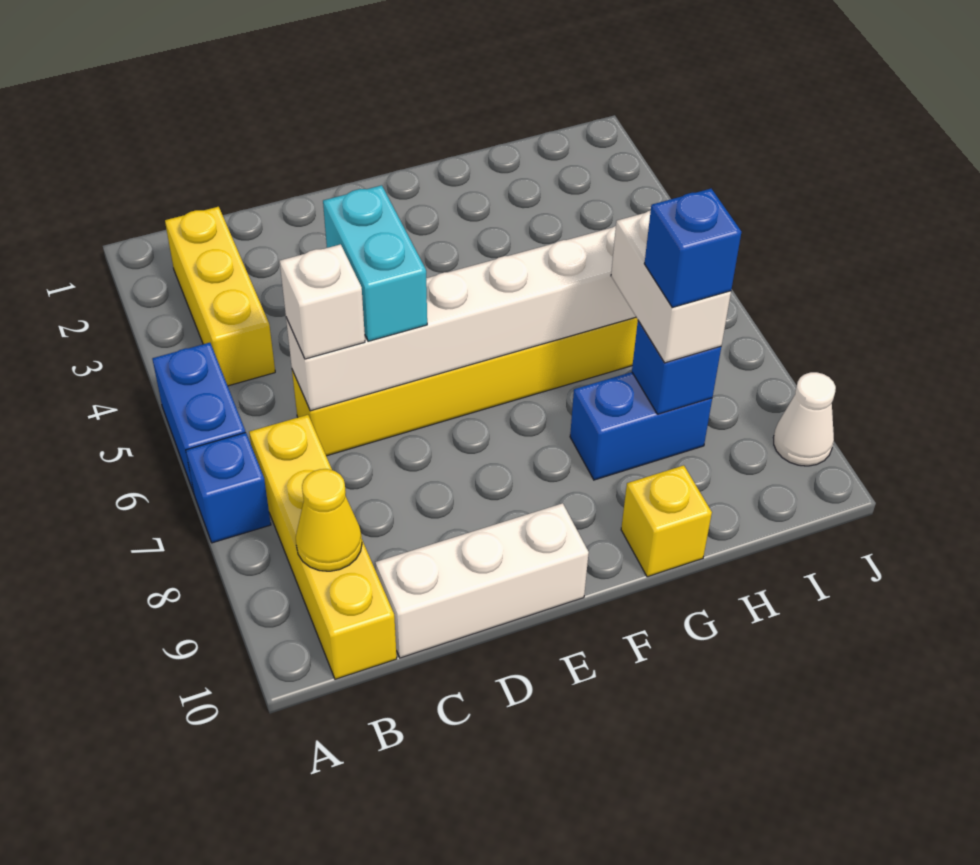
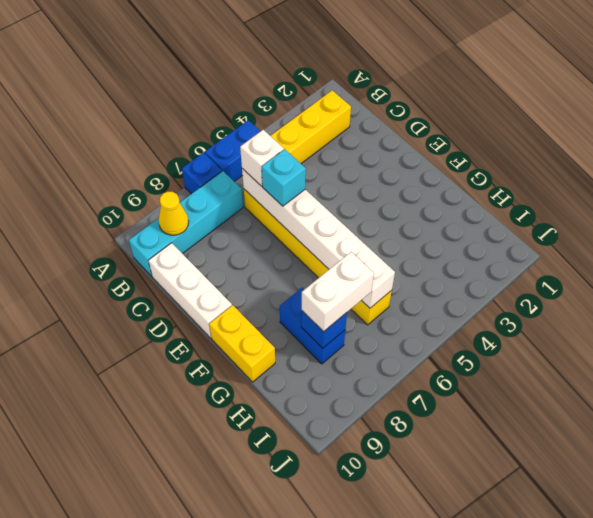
yellow brick B7:B10 level 1 -> cyan brick B7:B10 level 1
cyan brick D5:D6 level 3 -> cyan brick D6 level 3
yellow brick G10 level 1 -> yellow brick F10:G10 level 1
blue brick H8 level 4 -> none
white cone J9 level 1 -> none

